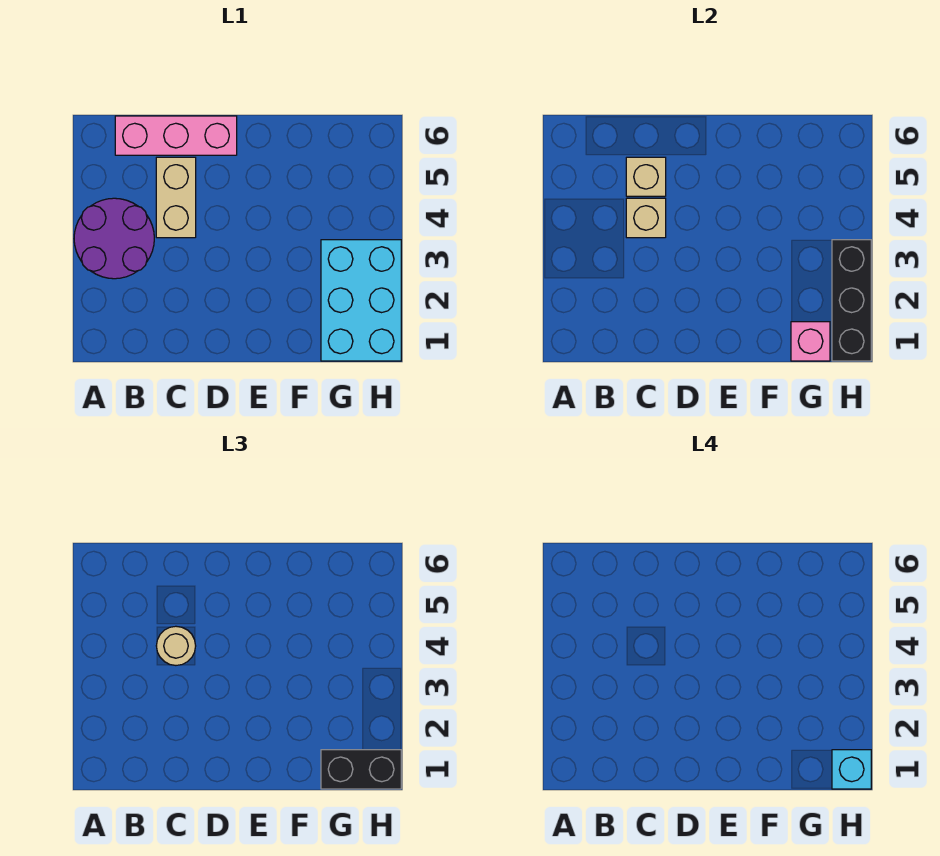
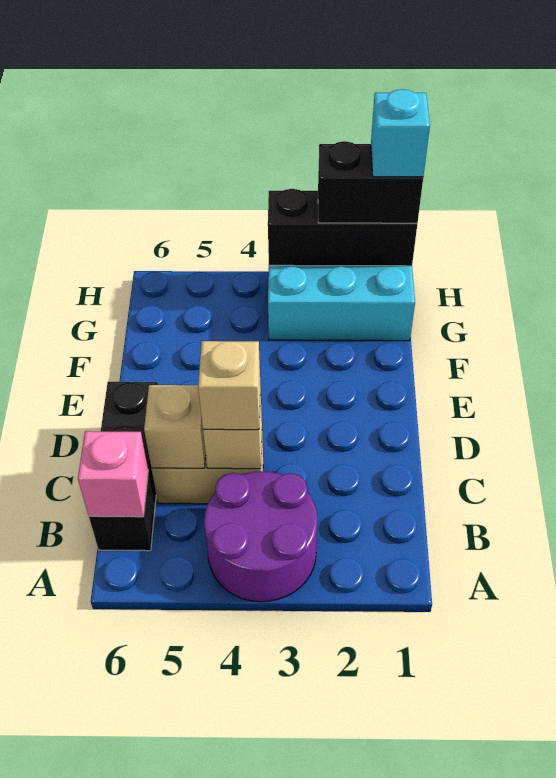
pink brick B6:D6 level 1 -> black brick B6:D6 level 1
tan round brick C4 level 3 -> tan brick C4 level 3
pink brick G1 level 2 -> pink brick B6 level 2
black brick G1:H1 level 3 -> black brick H1:H2 level 3

